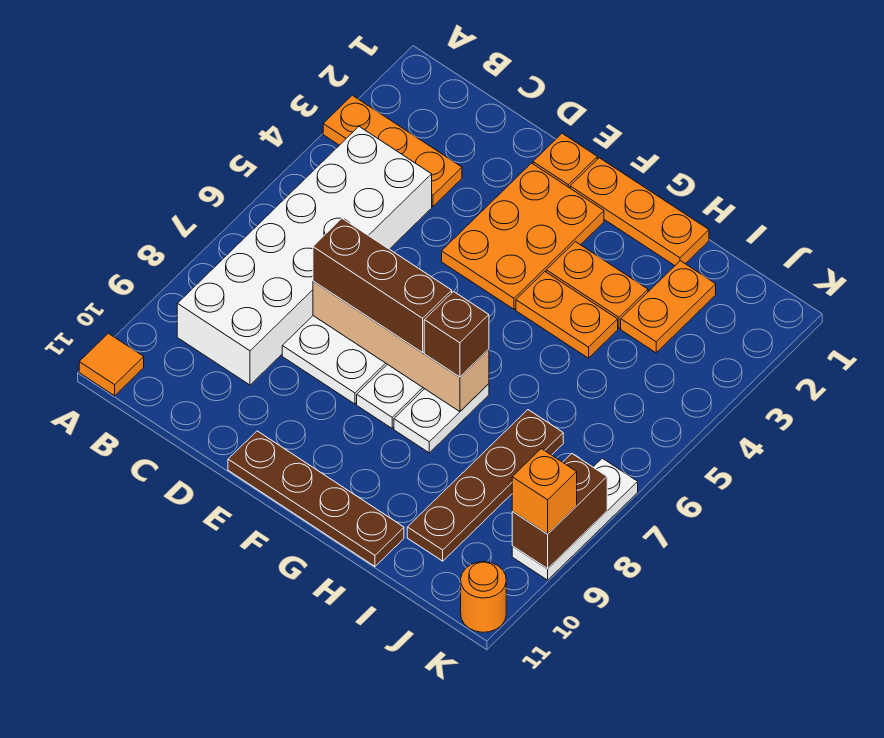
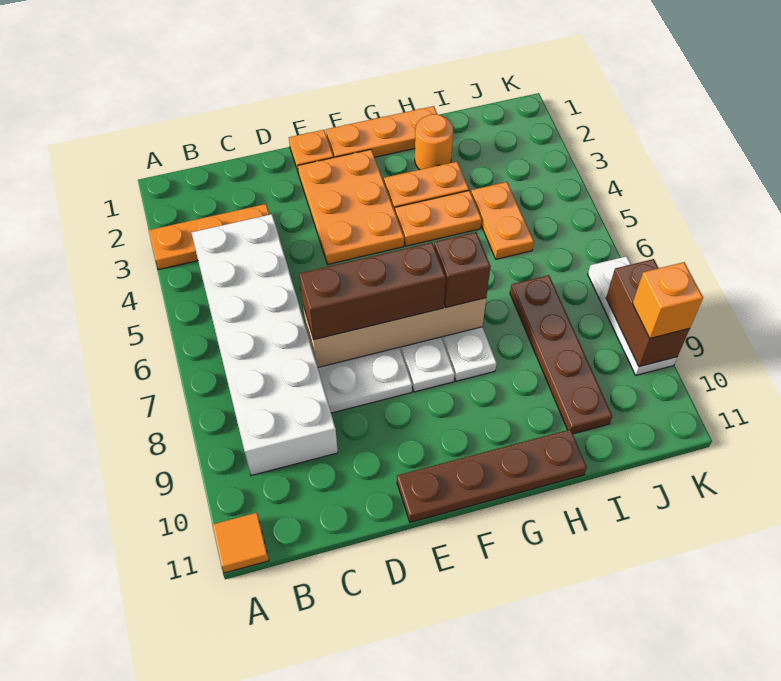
orange plate I2:I3 level 1 -> orange plate I4:I5 level 1
orange round brick K11 level 1 -> orange round brick H2 level 1

